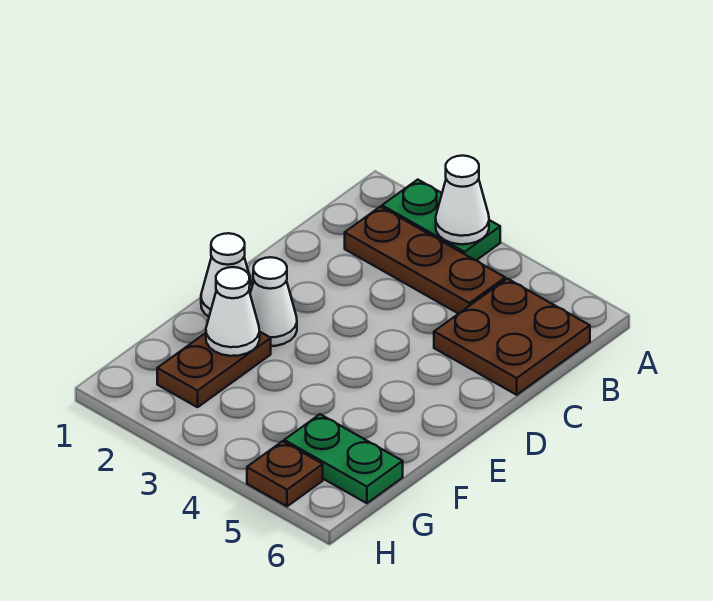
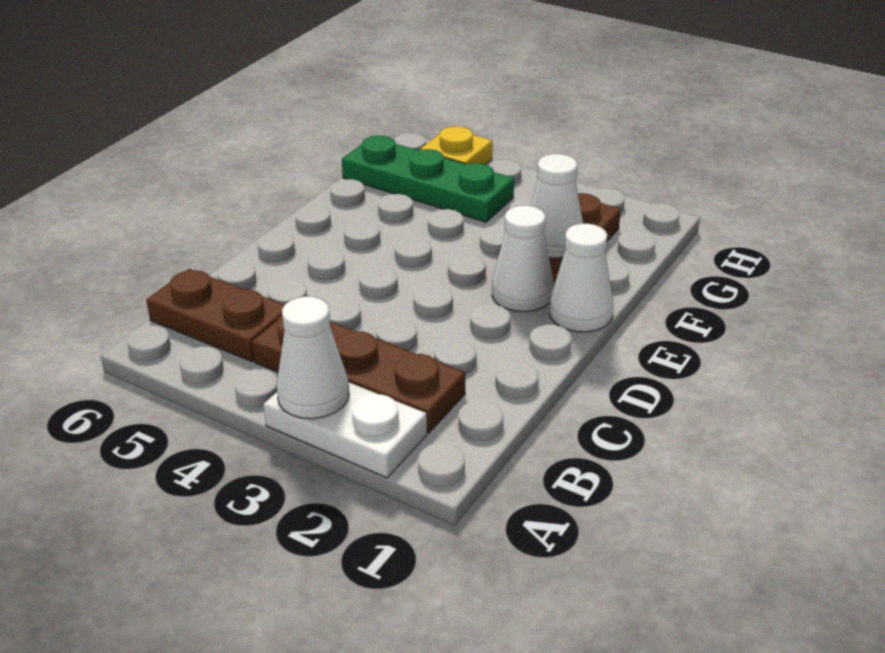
green plate A2:A3 level 1 -> white plate A2:A3 level 1
brown plate B5:C6 level 1 -> brown plate B5:B6 level 1
green plate G5:G6 level 1 -> green plate G4:G6 level 1
brown plate H5 level 1 -> yellow plate H5 level 1

